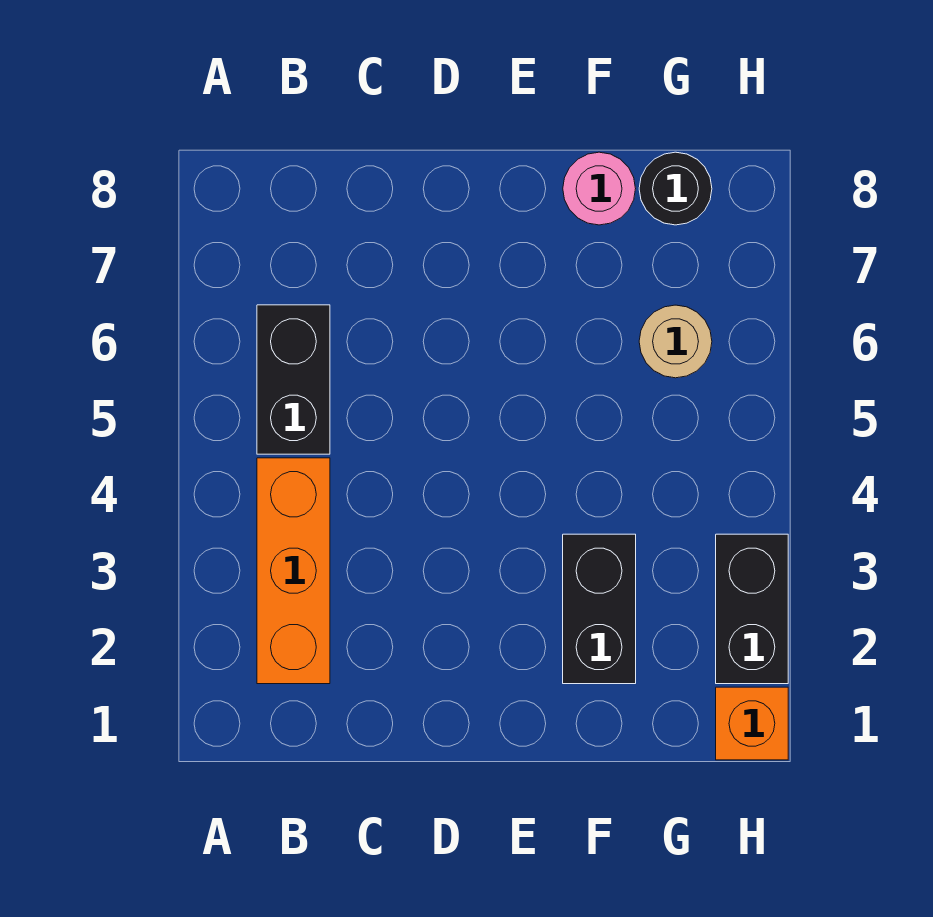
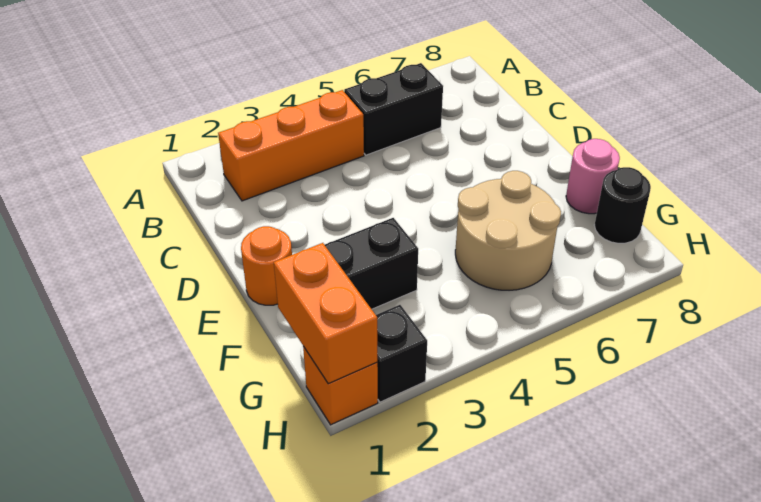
none -> orange round brick E1 level 1
none -> orange brick G1:H1 level 2
tan round brick G6 level 1 -> tan round brick F5:G6 level 1
black brick H2:H3 level 1 -> black brick H2 level 1

